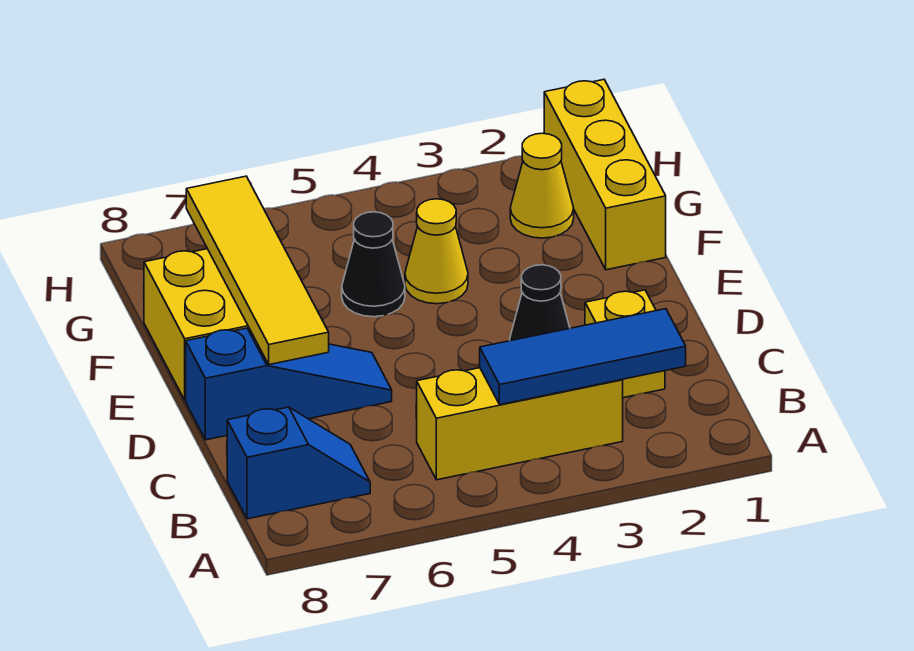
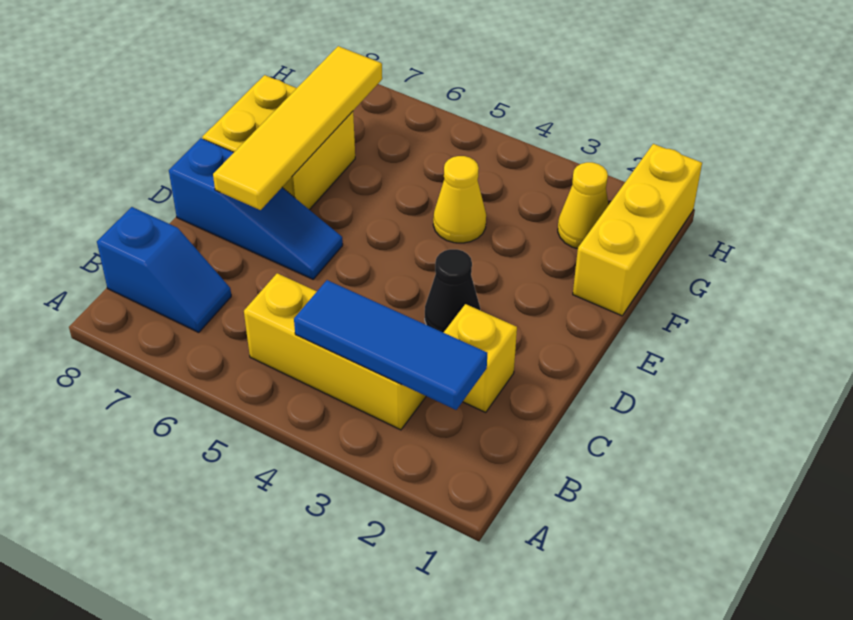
black cone F5 level 1 -> none

